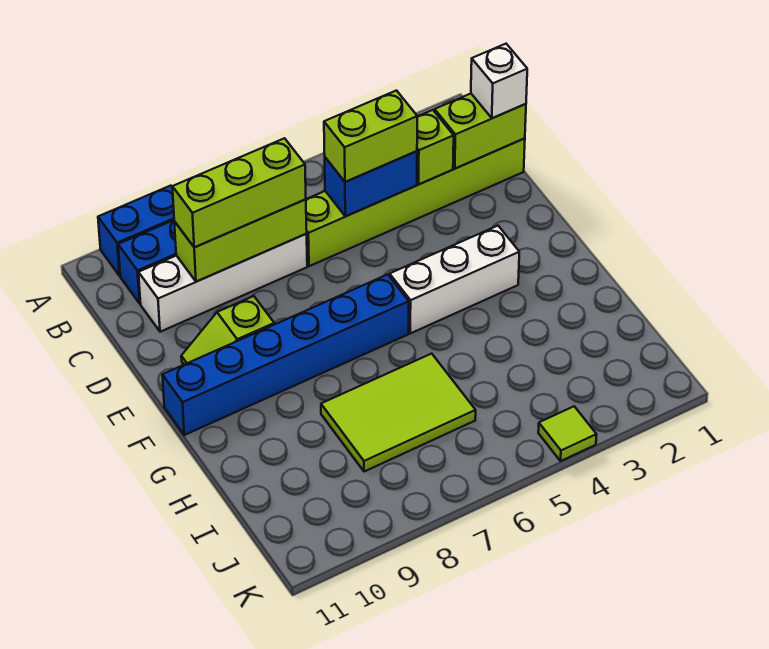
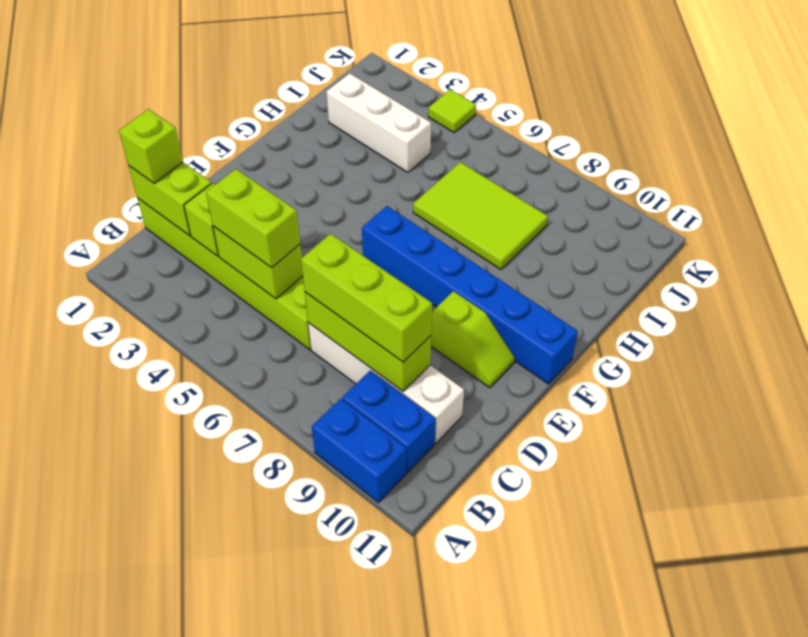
white brick C1 level 3 -> lime brick C1 level 3
blue brick C4:C5 level 2 -> lime brick C4:C5 level 2
white brick F3:F5 level 1 -> white brick I2:I4 level 1

